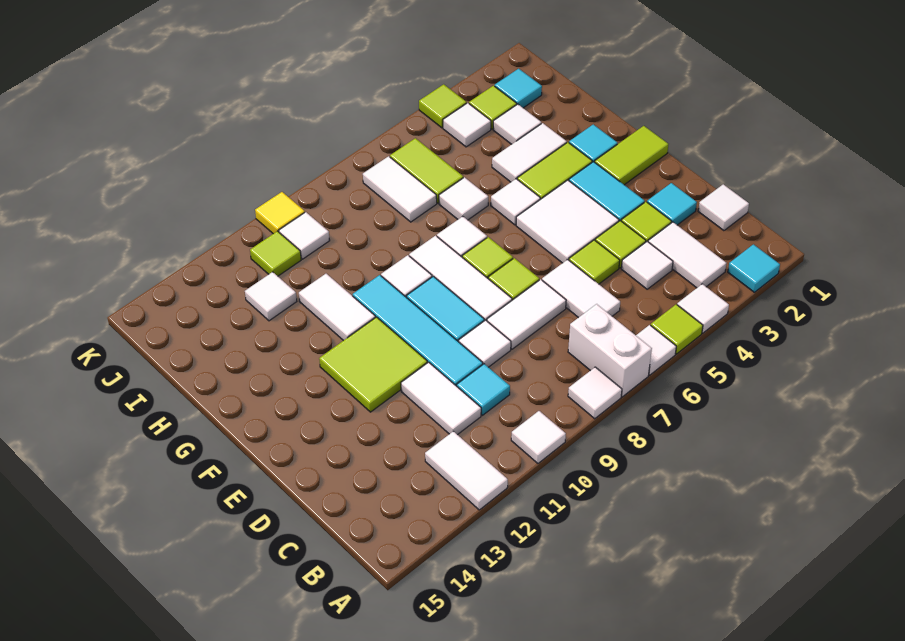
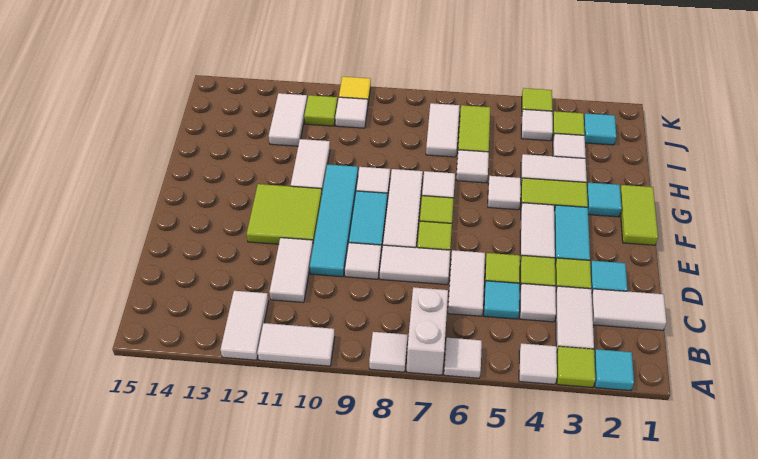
lime tile A5 level 1 -> lime tile A3 level 1
white tile A10 level 1 -> white tile A10:A11 level 1
white tile C1 level 1 -> white tile C1:C2 level 1
cyan tile C10 level 1 -> cyan tile C5 level 1
white tile E4:F5 level 1 -> white tile E4:F4 level 1
lime tile F1:F2 level 1 -> lime tile F1:G1 level 1
white tile I12 level 1 -> white tile I12:J12 level 1

